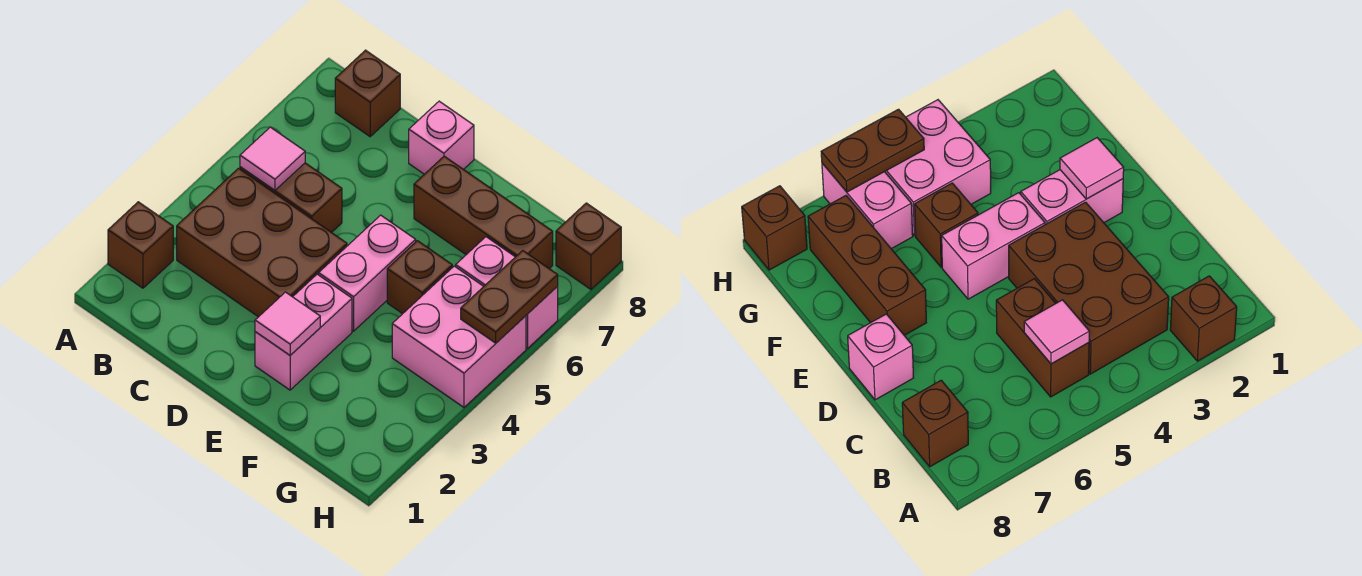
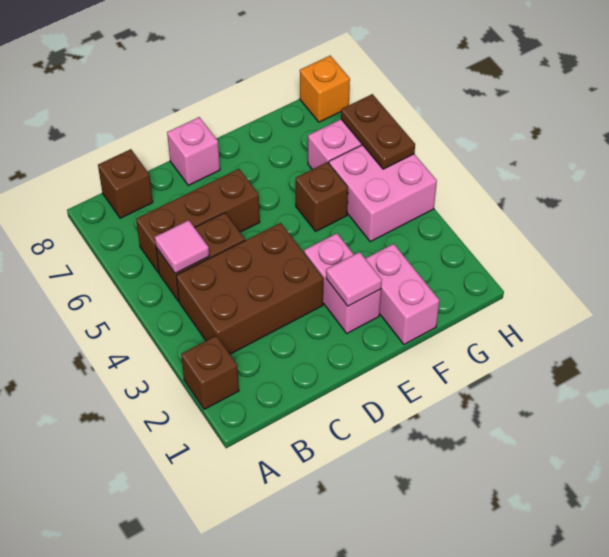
pink brick E4:E5 level 1 -> pink brick F1:F2 level 1
brown brick E7:G7 level 1 -> brown brick B6:D6 level 1
brown brick H8 level 1 -> orange brick H8 level 1

